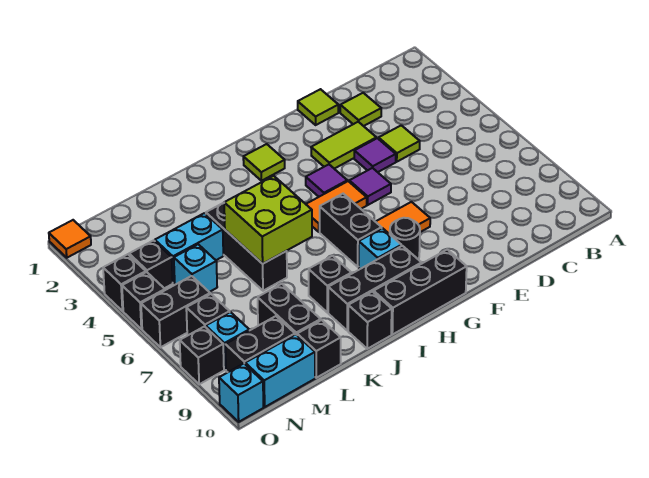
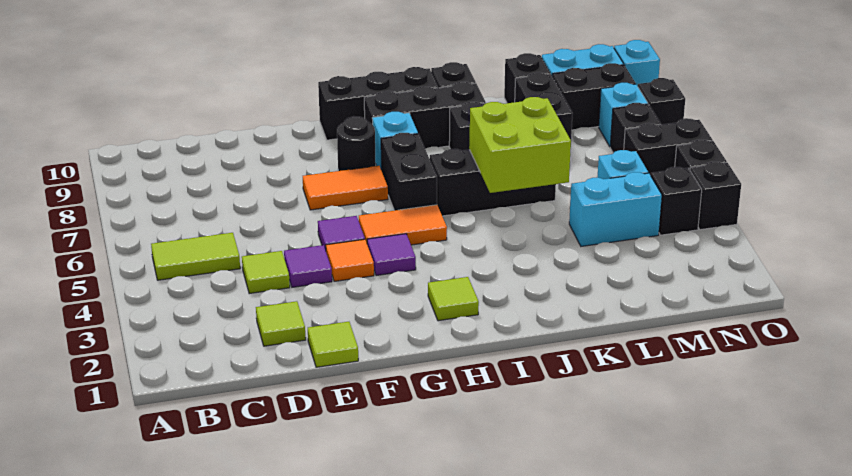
lime tile E3:F3 level 1 -> lime tile B5:C5 level 1
black brick K4:K6 level 1 -> black brick I6:K6 level 1
orange tile O1 level 1 -> orange tile F4 level 1

